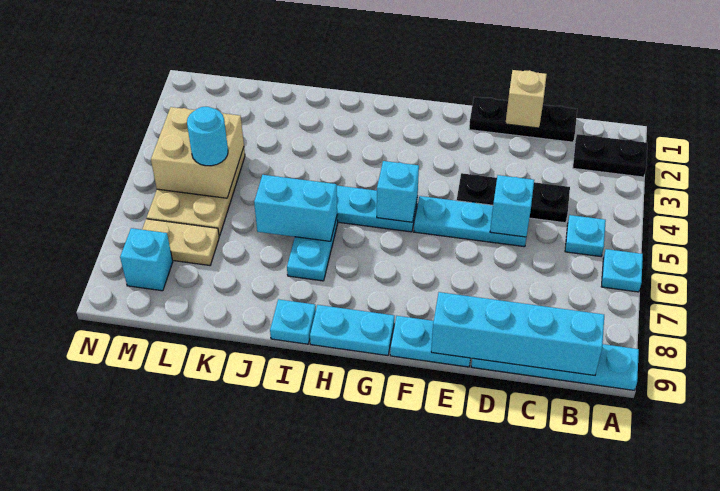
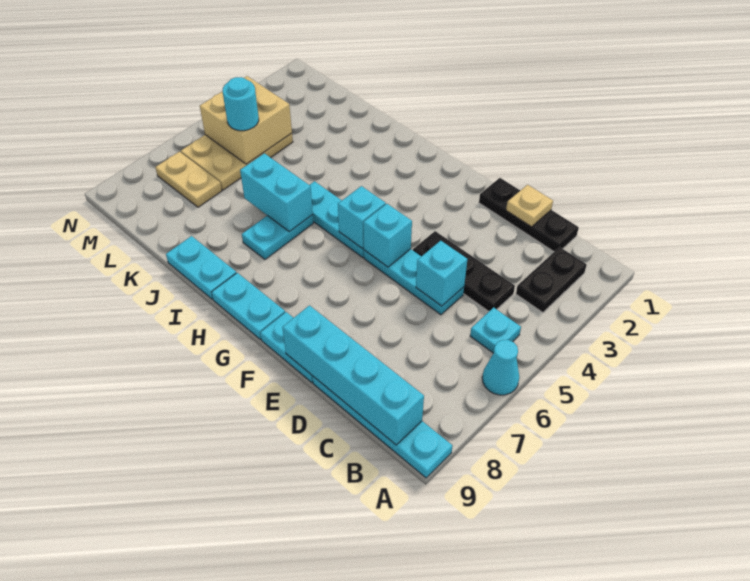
black plate A2:B2 level 1 -> black plate B2:B3 level 1
cyan plate A6 level 1 -> cyan cone A6 level 1
tan brick D1 level 2 -> tan plate D1 level 2
cyan plate I9 level 1 -> cyan plate I9:J9 level 1
cyan brick M8 level 1 -> cyan brick F5 level 2

